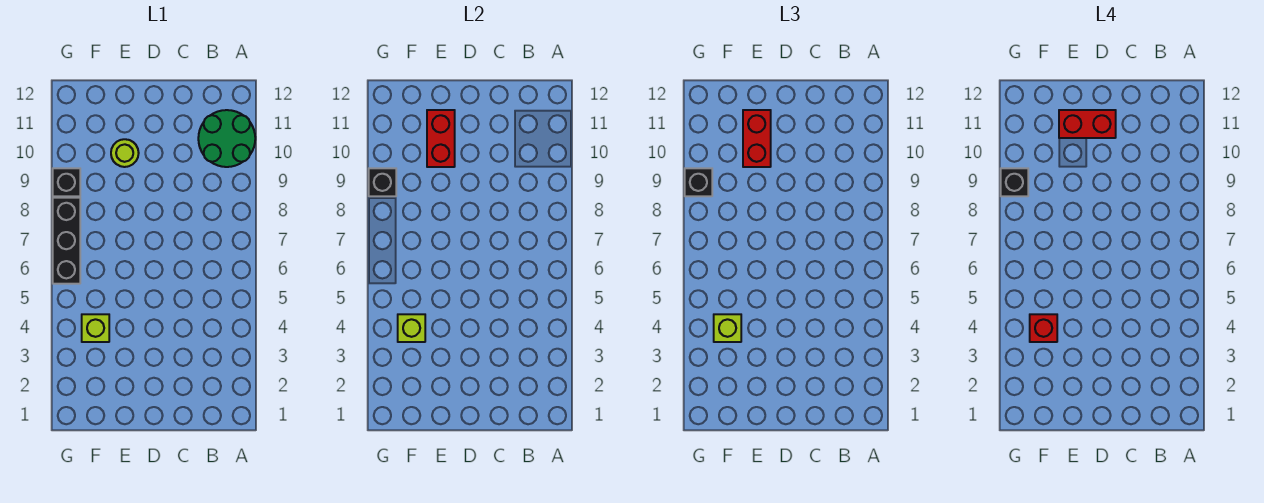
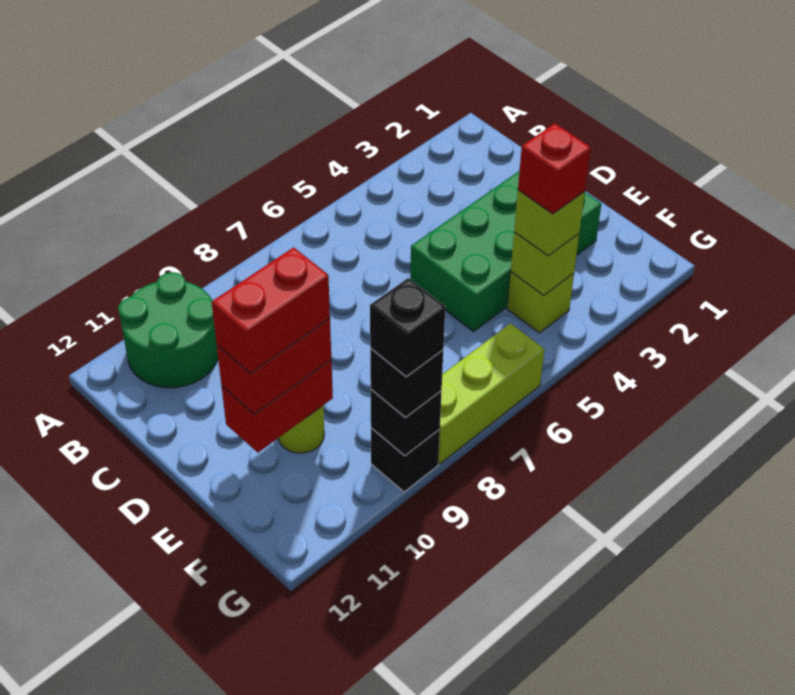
none -> green brick D2:E5 level 1
red brick D11:E11 level 4 -> red brick E10:E11 level 4
black brick G6:G8 level 1 -> lime brick G6:G8 level 1

